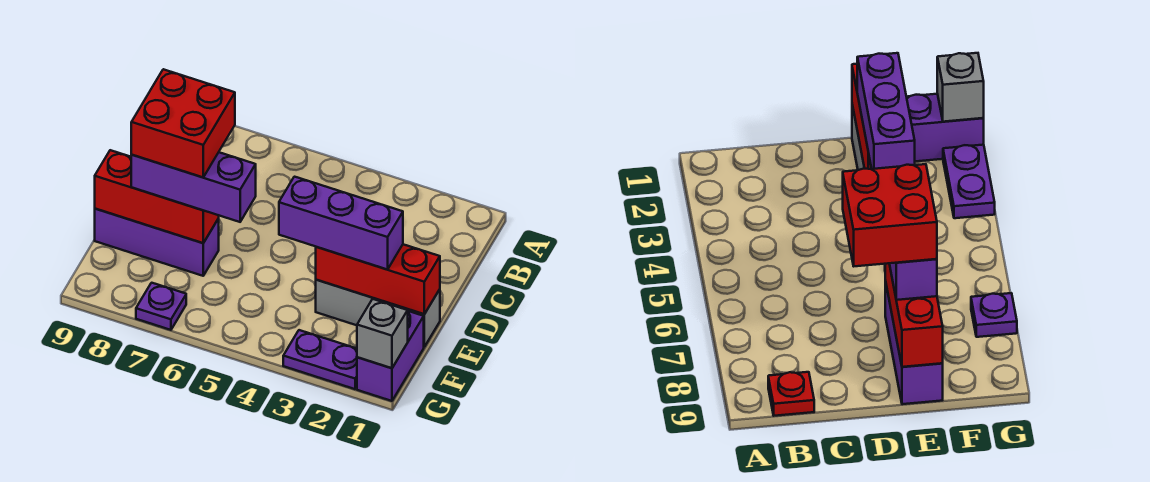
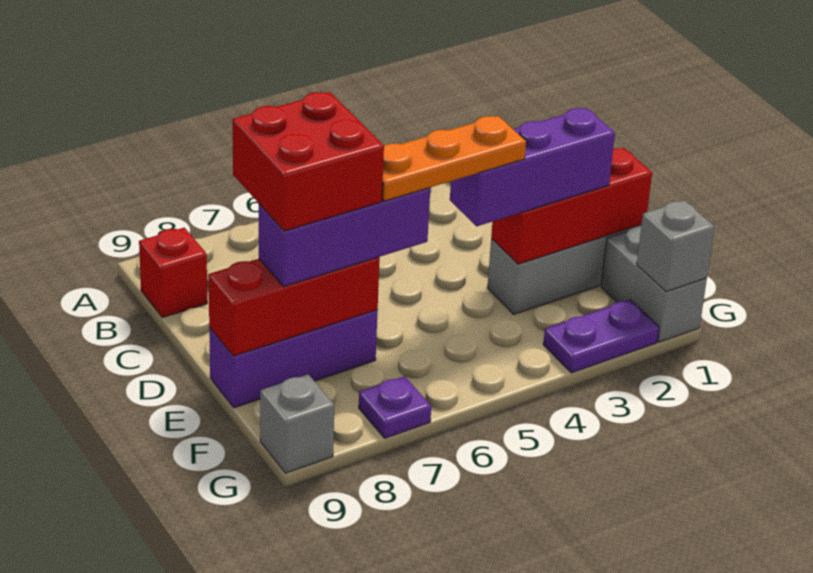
red plate B9 level 1 -> red brick B9 level 1
none -> orange plate E4:E6 level 4
purple brick F1:G1 level 1 -> grey brick F1:G1 level 1
none -> grey brick G9 level 1

